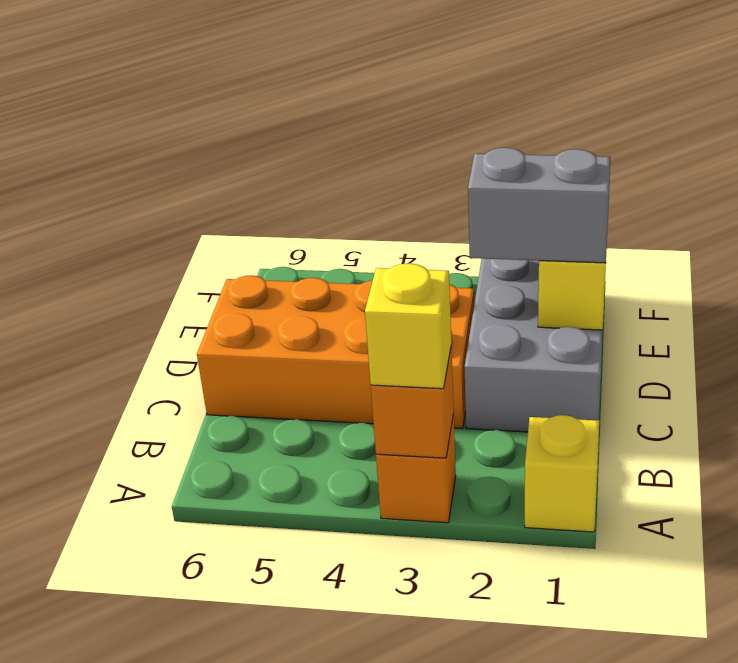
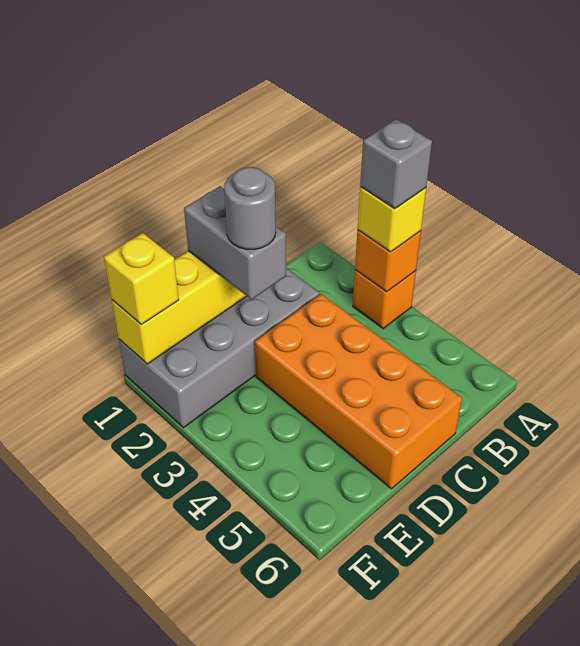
yellow brick A1 level 1 -> yellow brick F1 level 3
none -> grey brick A3 level 4
none -> grey round brick D2 level 4

